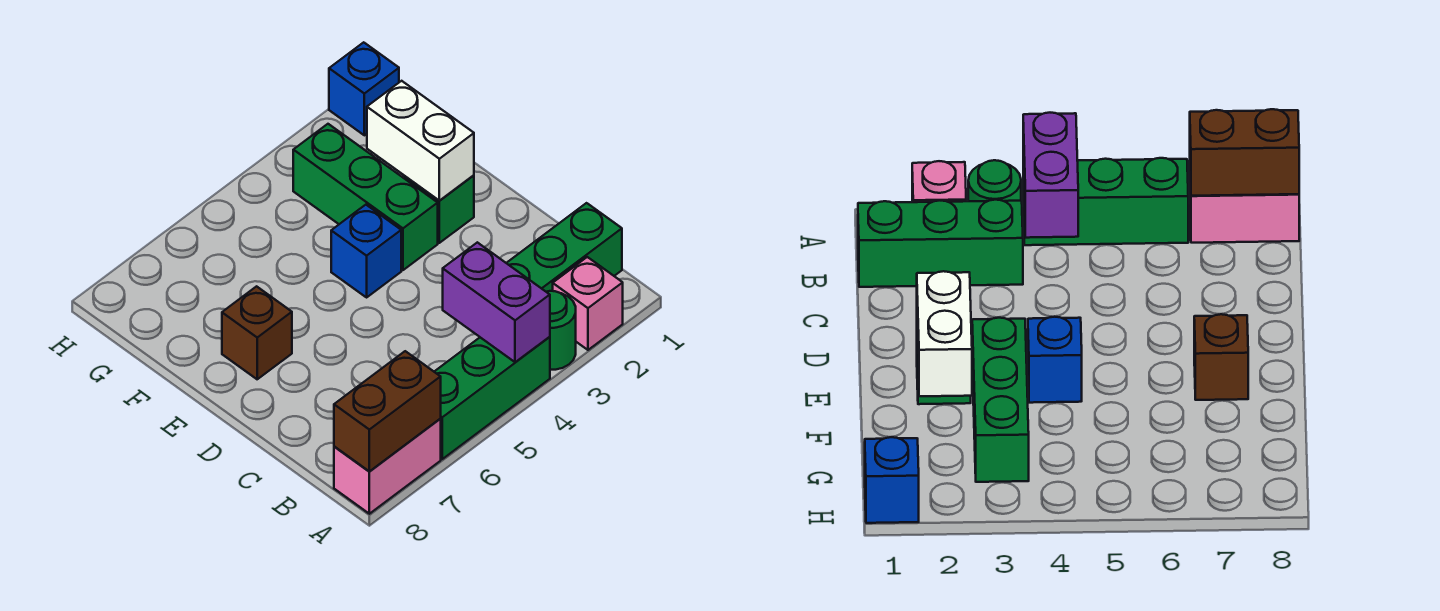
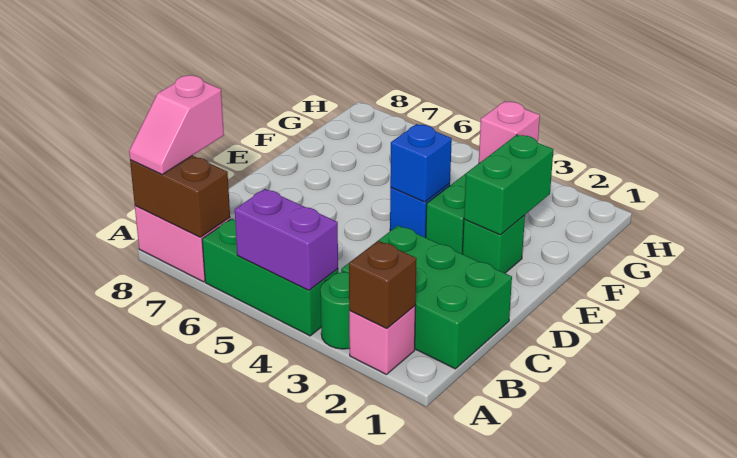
purple brick A4:B4 level 2 -> purple brick A4:A5 level 2
none -> pink slope A8:B8 level 3 top B
green brick B1:B3 level 1 -> green brick B1:C3 level 1
white brick E2:F2 level 2 -> green brick E2:F2 level 2
brown brick E7 level 1 -> brown brick A2 level 2
none -> pink brick G3 level 2
blue brick H1 level 1 -> blue brick E4 level 2

